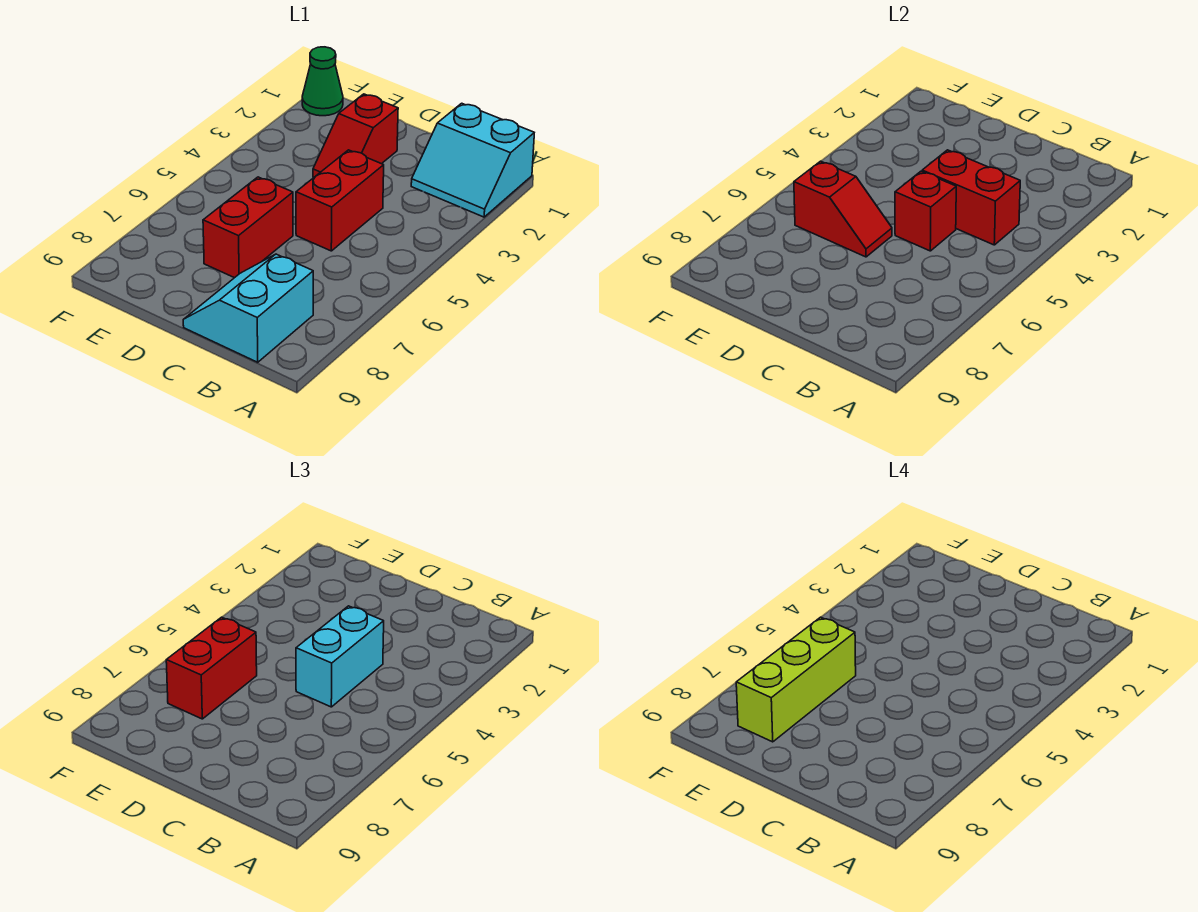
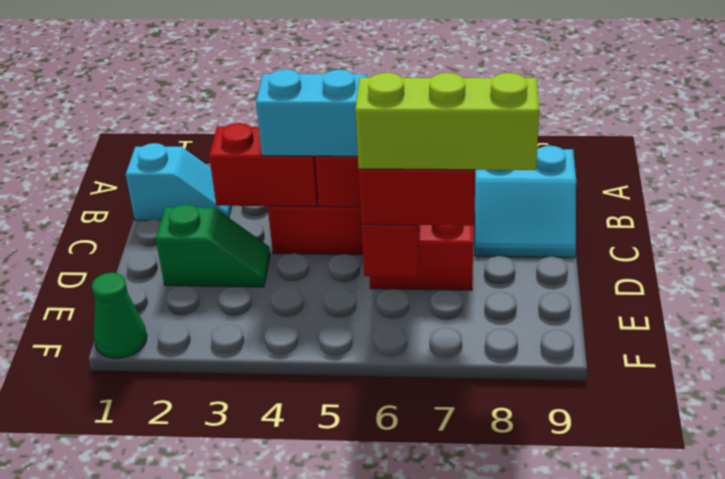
cyan slope A1:B2 level 1 top 1 -> cyan slope B1:B2 level 1 top 1
red brick B4:C4 level 2 -> red brick C3:C4 level 2
red slope D2:D3 level 1 top 2 -> green slope D2:D3 level 1 top 2

